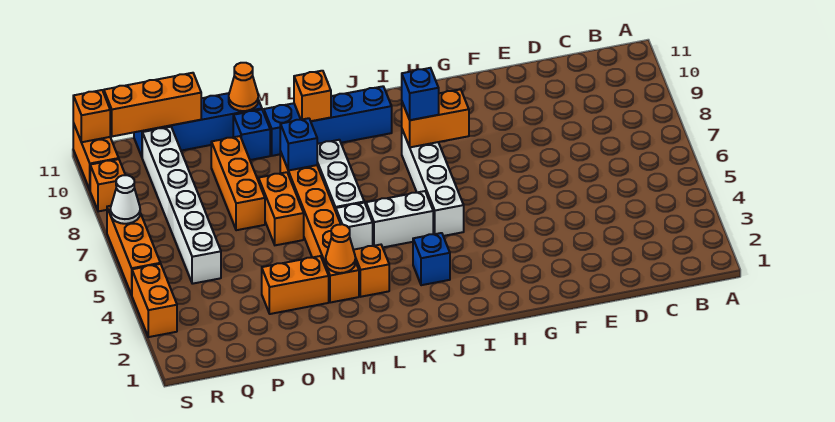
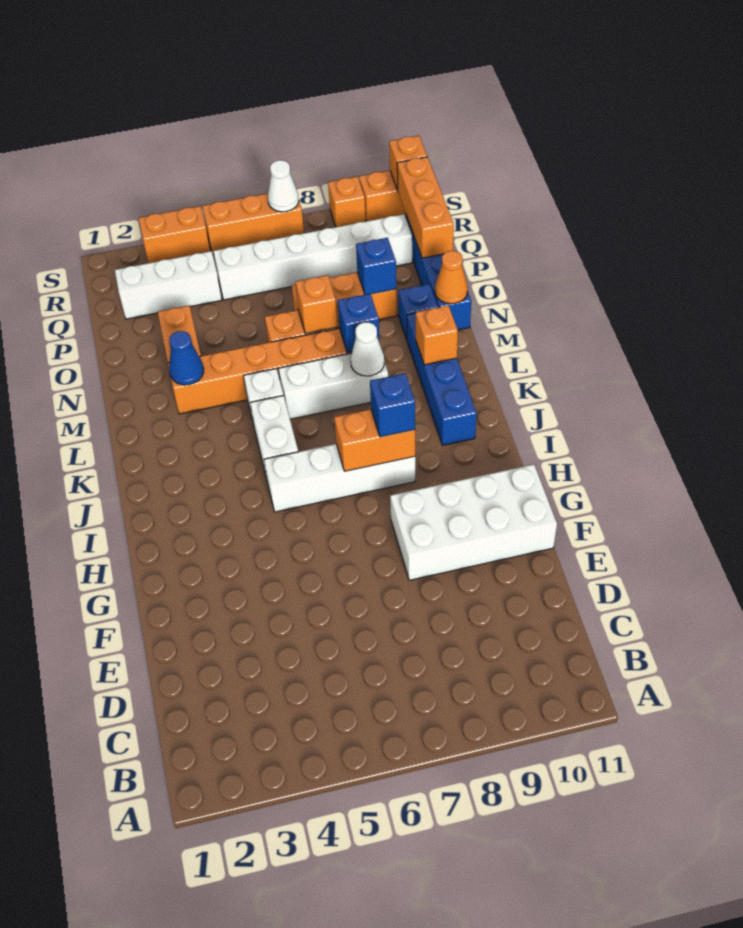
none -> white brick F8:G11 level 1
orange brick H8:I8 level 2 -> orange brick I7:I8 level 2
blue brick J3 level 1 -> blue brick O9 level 2
orange brick L3 level 1 -> orange brick N7 level 2
none -> white cone L8 level 2
orange cone M3 level 2 -> blue cone M3 level 2
none -> white brick Q2:Q4 level 1

